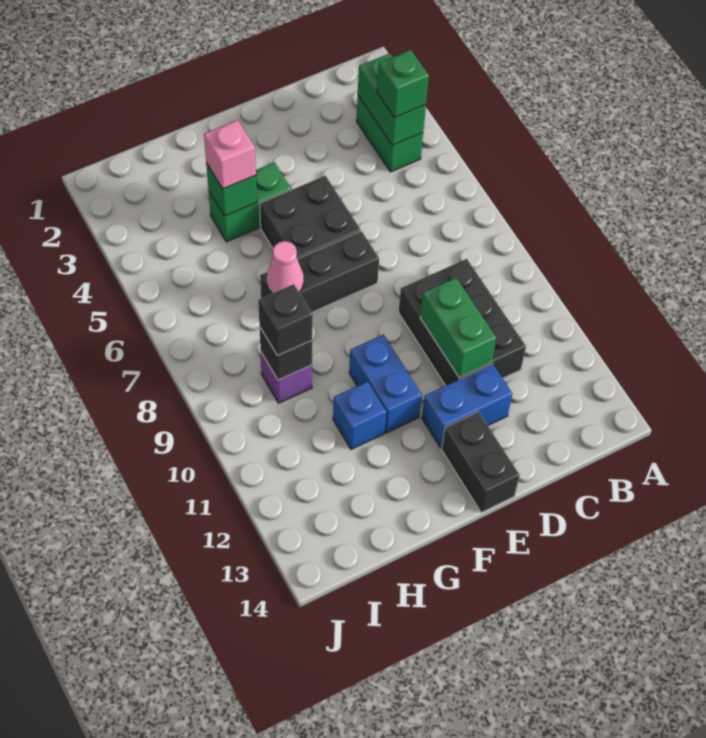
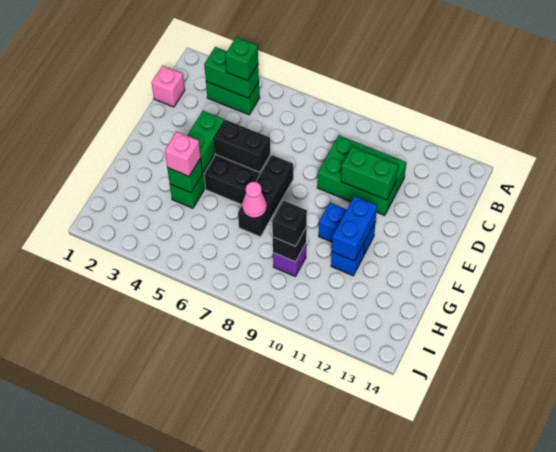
none -> pink brick C1 level 1
black brick C9:D11 level 1 -> green brick C9:D11 level 1
blue brick D12:E12 level 1 -> blue brick F11:G11 level 2
none -> green brick E4:F4 level 2
black brick E13:E14 level 1 -> black brick E5:E6 level 2

